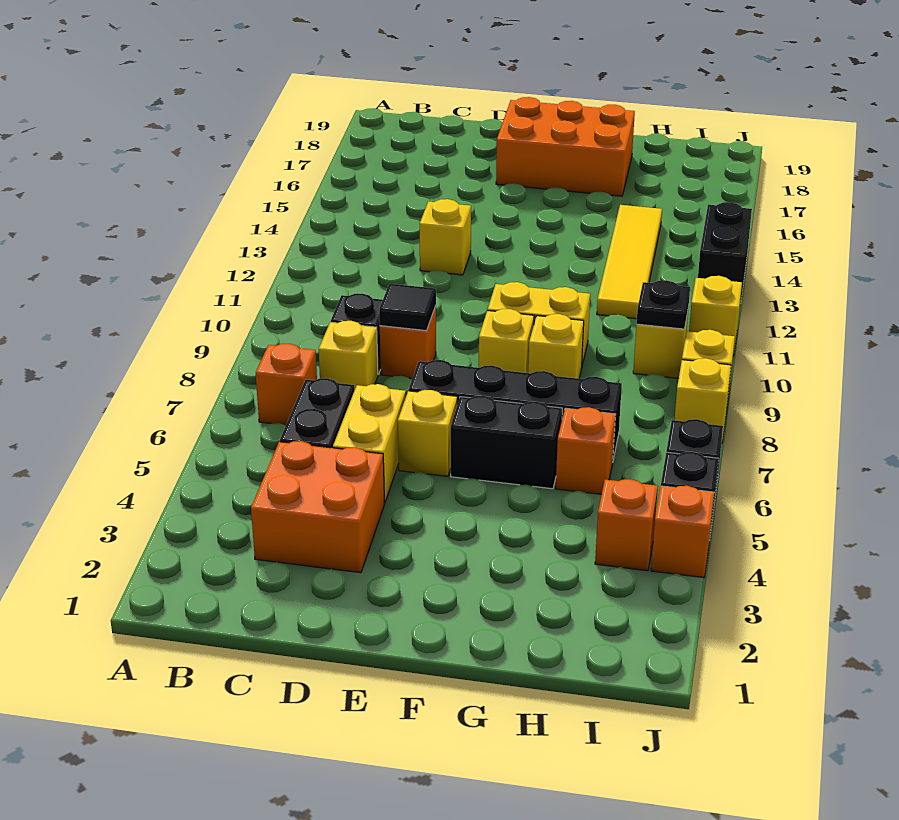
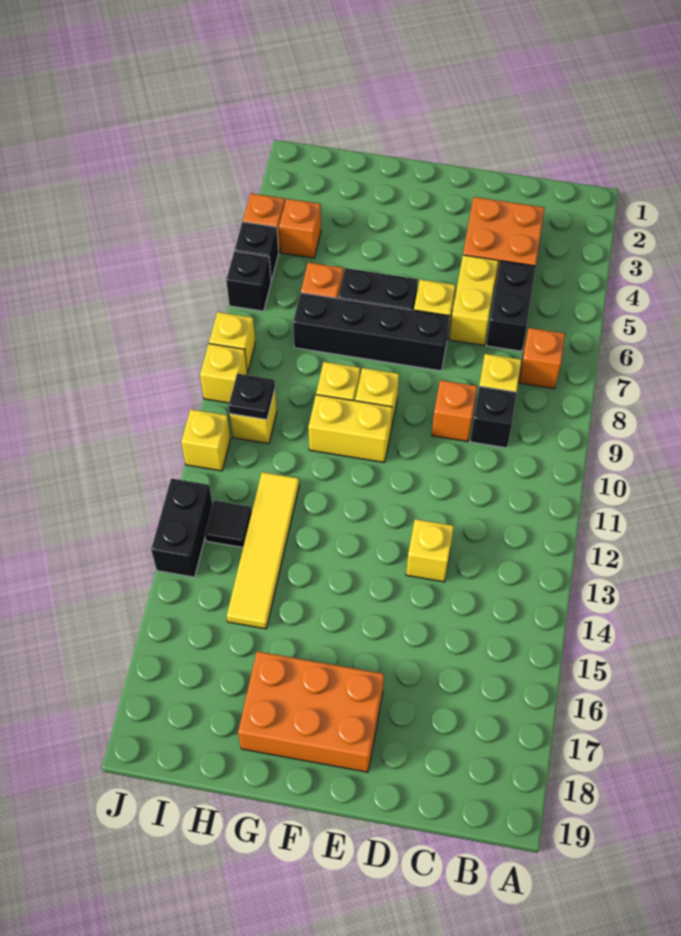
black tile D9 level 2 -> black tile I13 level 1

